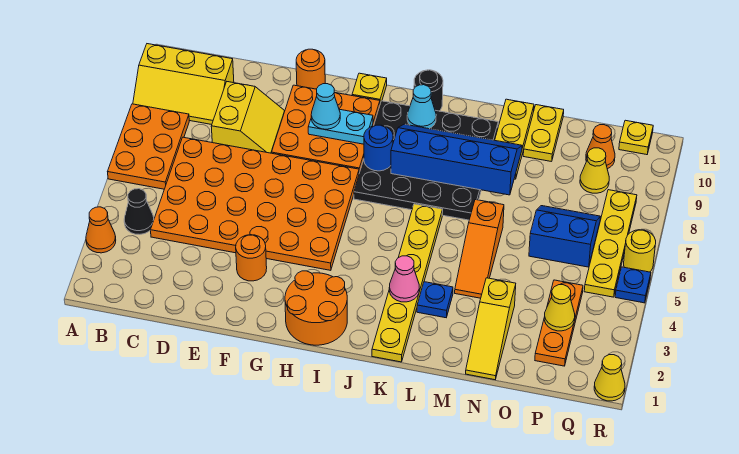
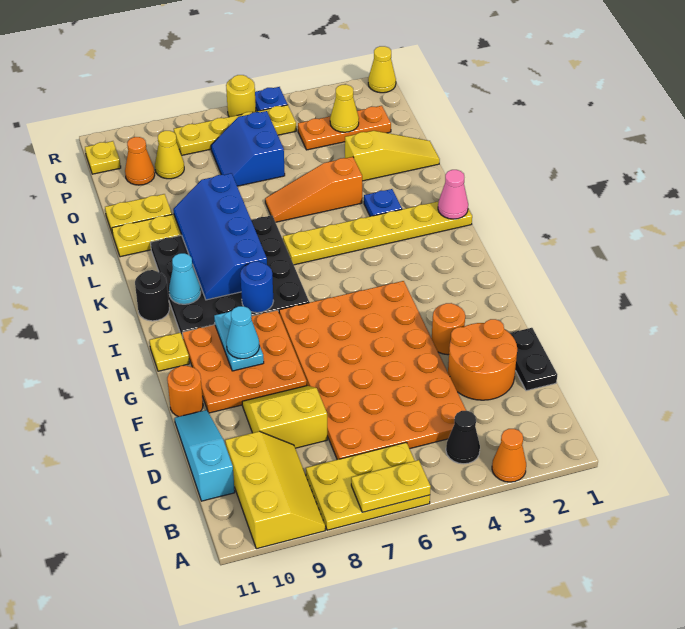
orange plate A6:B8 level 1 -> yellow plate A6:B8 level 1
none -> yellow plate A6:A7 level 2
none -> cyan slope C11:E11 level 1 top C
none -> black plate D1:E1 level 1
orange round brick H1:I2 level 1 -> orange round brick D2:E3 level 1
pink cone K3 level 2 -> pink cone K1 level 2
orange slope M4:M6 level 1 top 6 -> orange slope M4:M6 level 1 top 4

